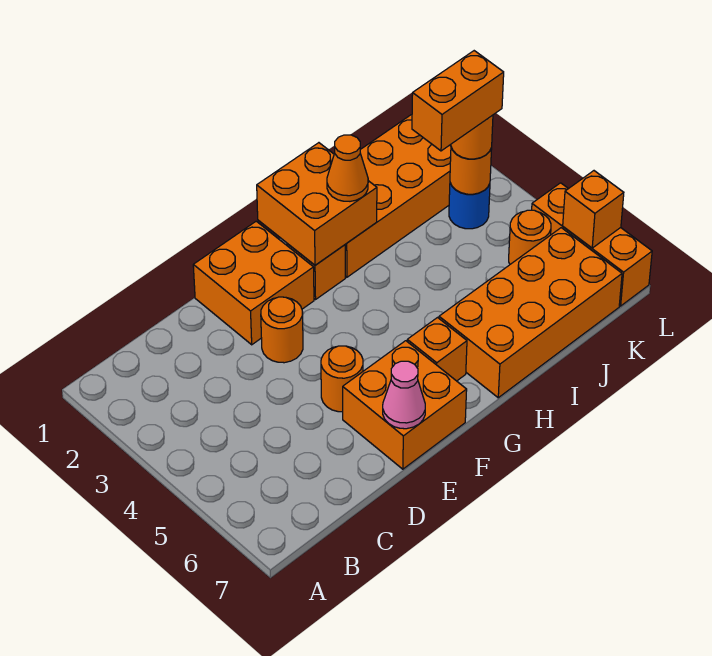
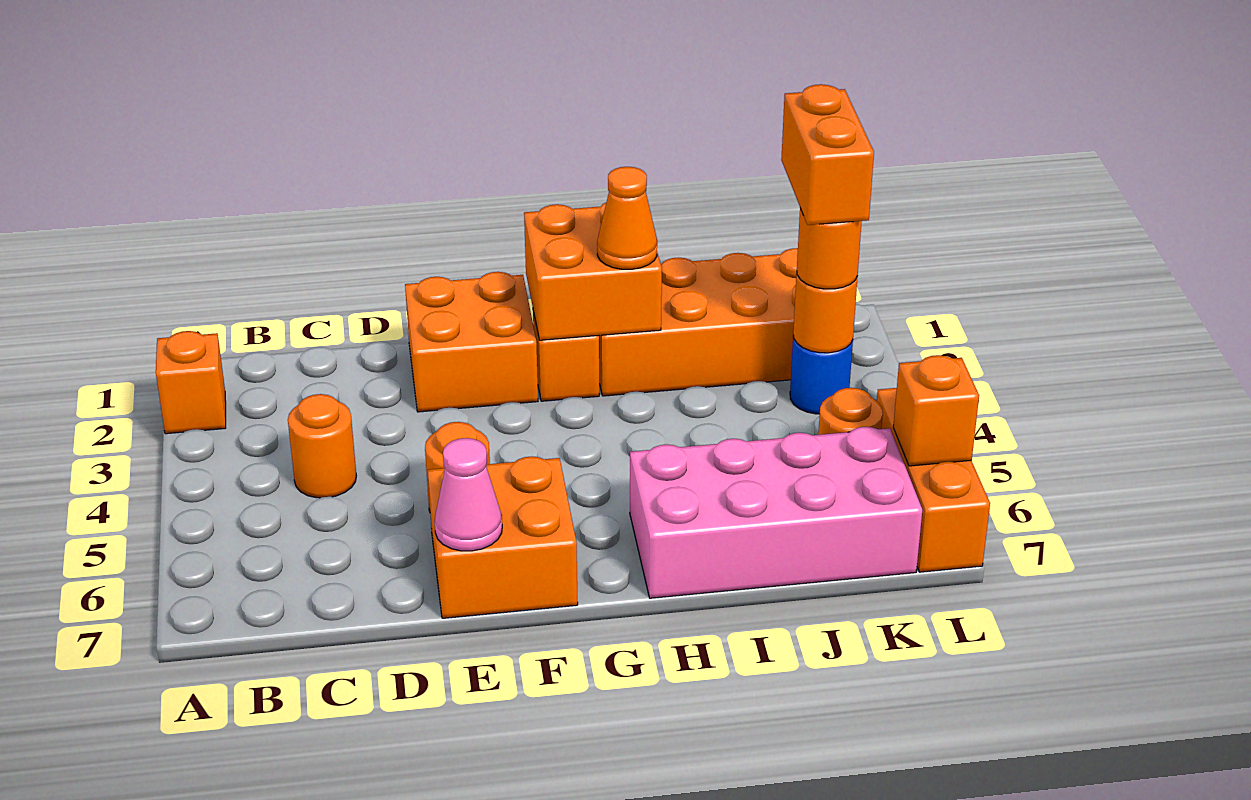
orange round brick E3 level 1 -> orange round brick C4 level 1
orange brick G6 level 1 -> orange brick A2 level 1
orange brick H6:K7 level 1 -> pink brick H6:K7 level 1
orange brick J3:K3 level 4 -> orange brick K2:K3 level 4

